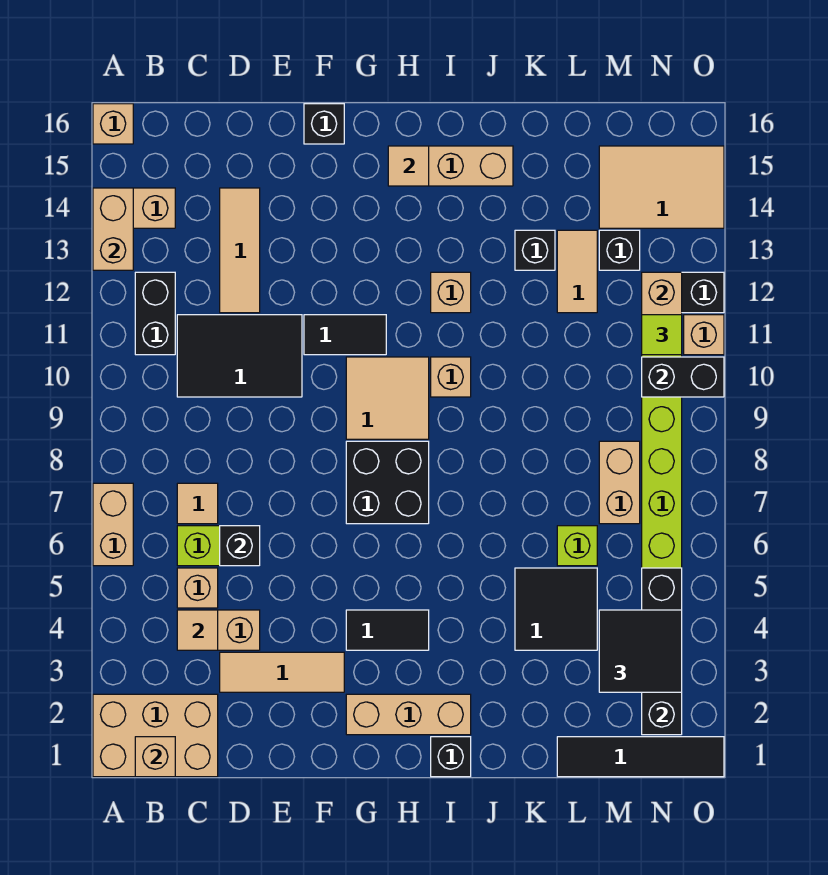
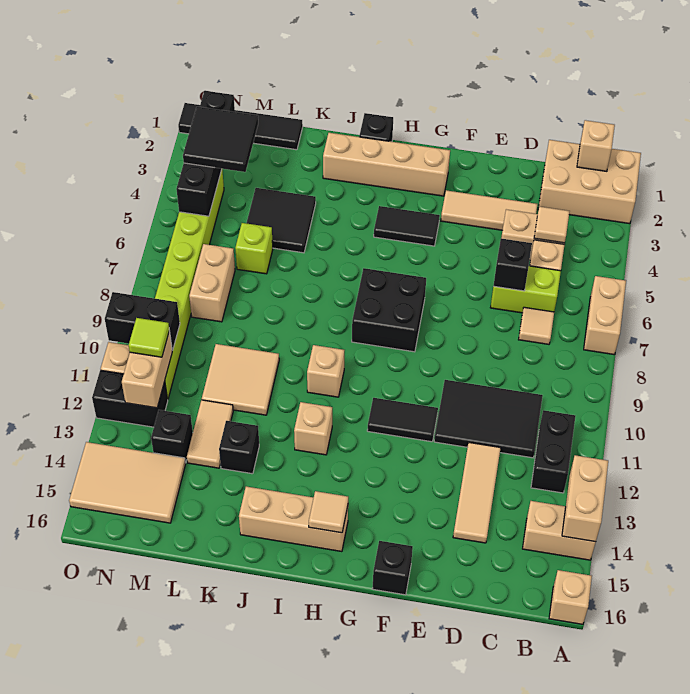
tan brick G2:I2 level 1 -> tan brick G2:J2 level 1
tan tile G9:H10 level 1 -> tan tile K10:L11 level 1

